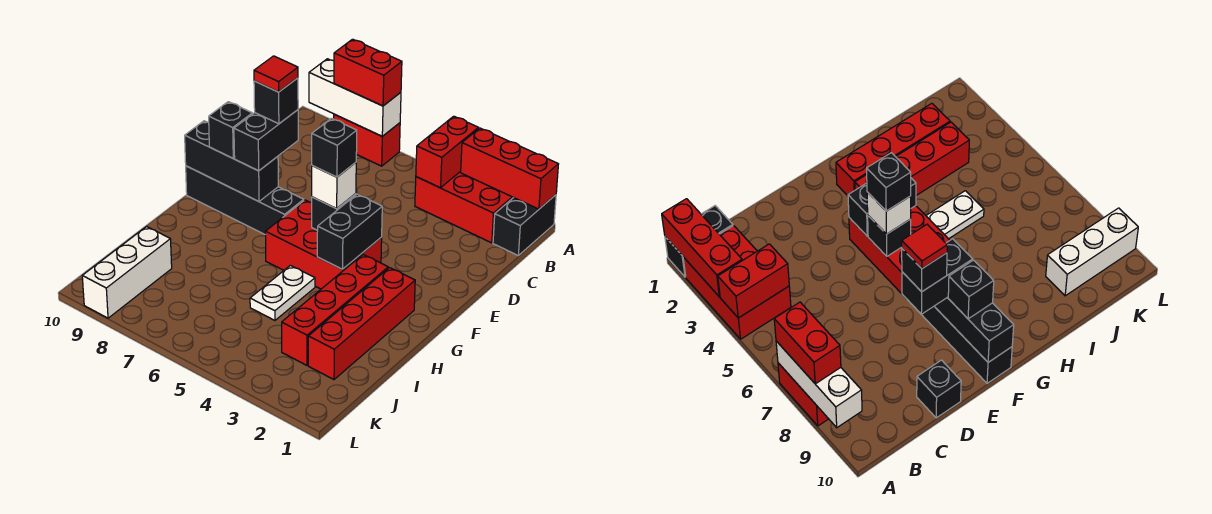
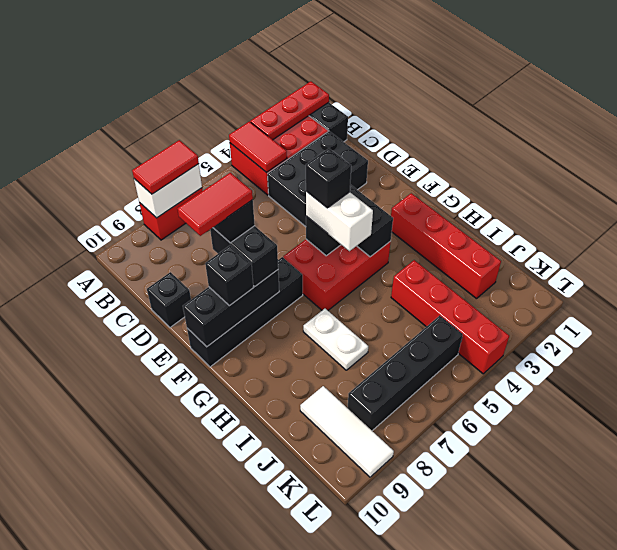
red brick A1:A3 level 2 -> red plate A1:A3 level 2
red brick A4:B4 level 2 -> red tile A4:B4 level 2
white brick A7:A9 level 2 -> white brick A7:A8 level 2
red brick A7:A8 level 3 -> red tile A7:A8 level 3
none -> black brick C2:D4 level 1
red tile E8 level 5 -> red tile E8:E9 level 5
white brick F5 level 3 -> white brick F5:G5 level 3
red brick G3:J3 level 1 -> red brick I4:L4 level 1
white plate H5:I5 level 1 -> white plate H7:I7 level 1
white brick J9:L9 level 1 -> white tile J9:L9 level 1
none -> black brick K5:K8 level 1

